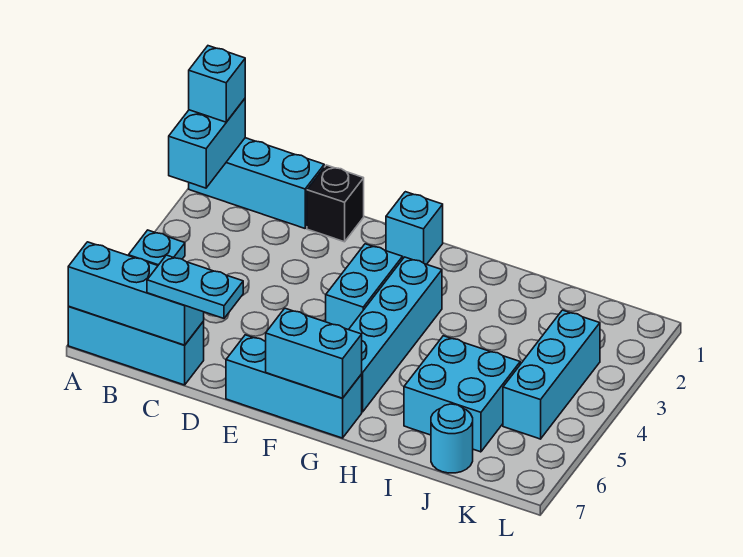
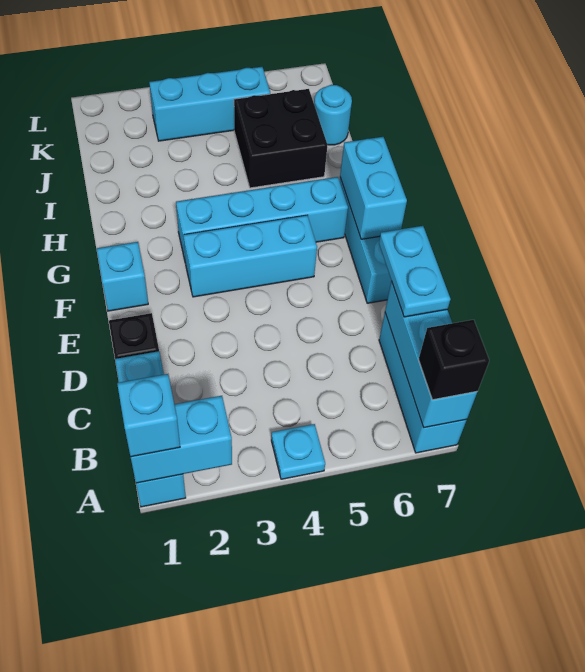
none -> black brick A7 level 3
cyan brick F3:F4 level 1 -> cyan brick F3:F5 level 1
cyan brick I5:J6 level 1 -> black brick I5:J6 level 1

